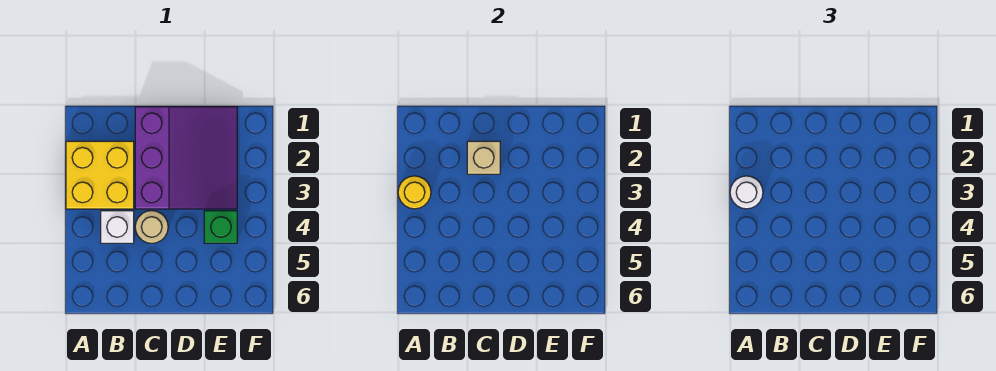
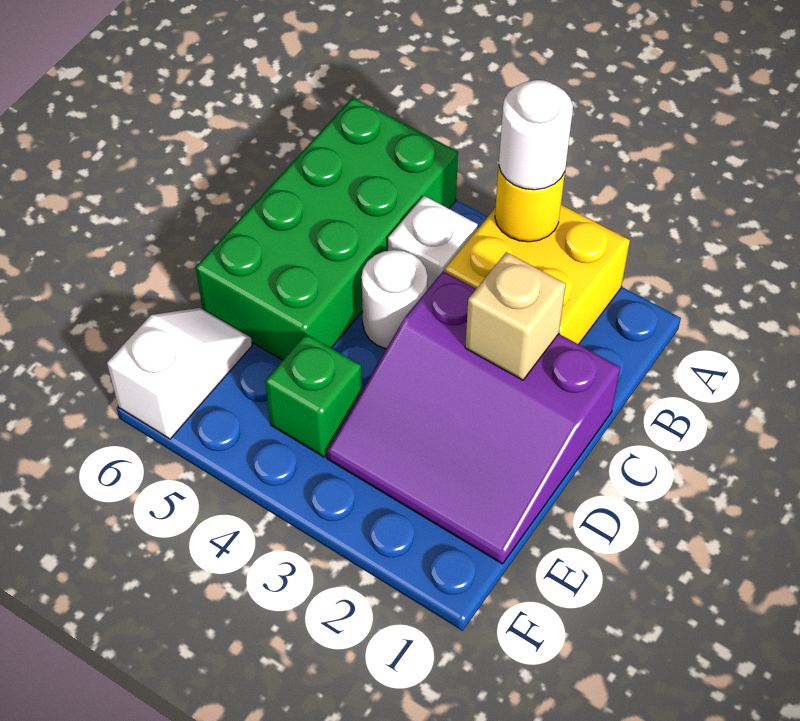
none -> green brick A5:D6 level 1
tan round brick C4 level 1 -> white round brick C4 level 1
none -> white slope E6:F6 level 1 top F

